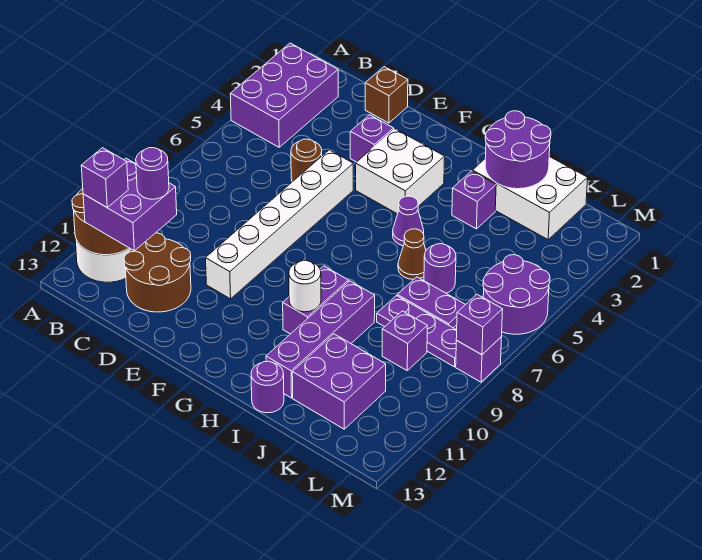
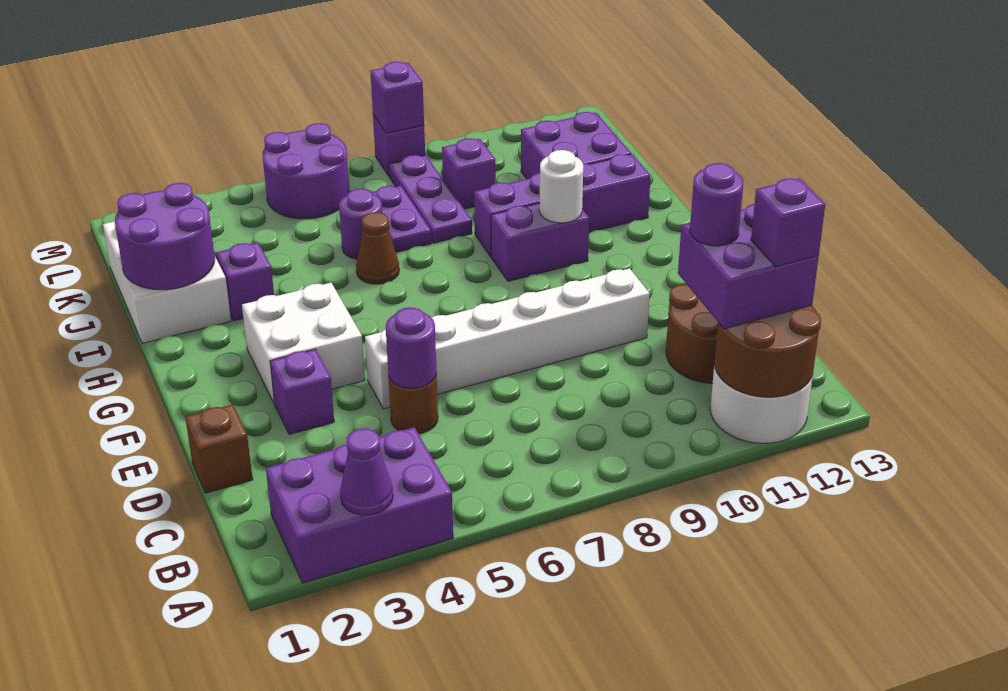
purple cone H5 level 1 -> purple cone A3 level 2
purple round brick I13 level 1 -> purple round brick D5 level 2

